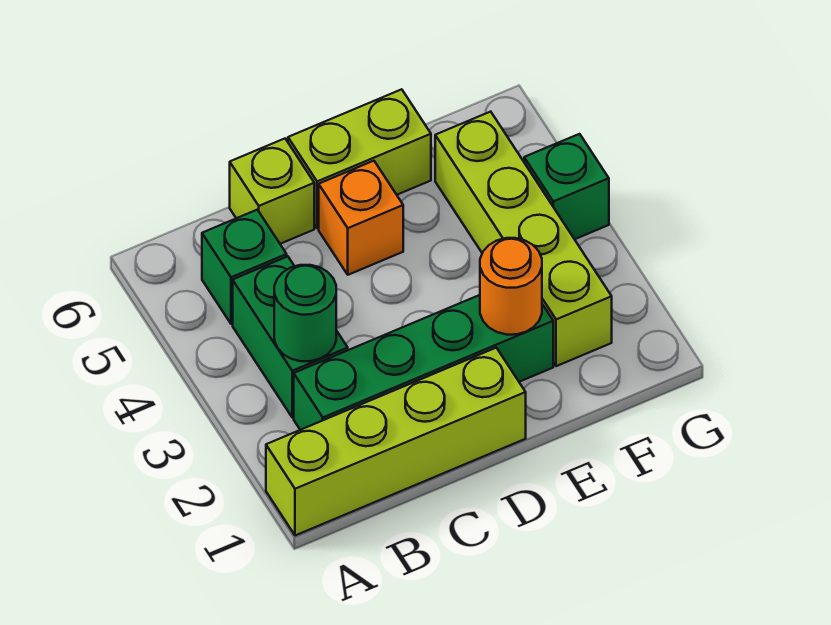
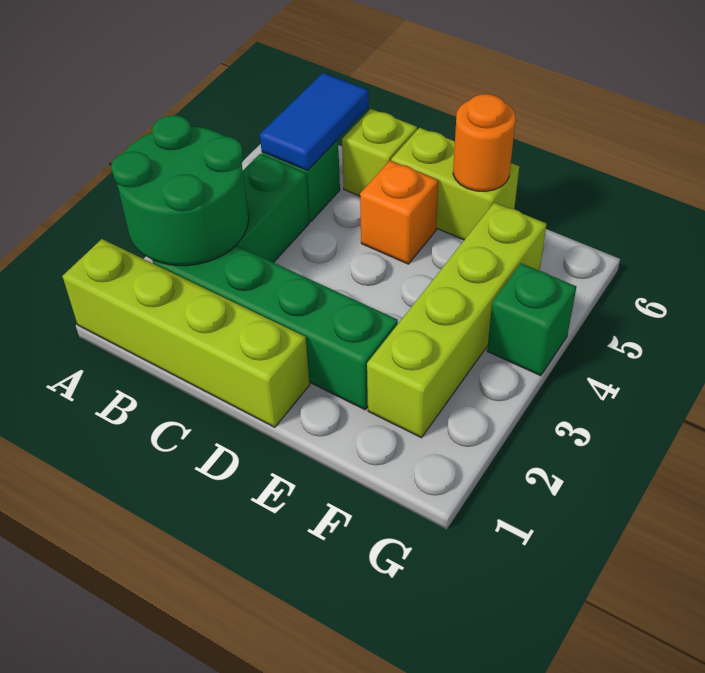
green round brick B3 level 2 -> green round brick A2:B3 level 2
none -> blue tile B5:B6 level 2
orange round brick E2 level 2 -> orange round brick E6 level 2

